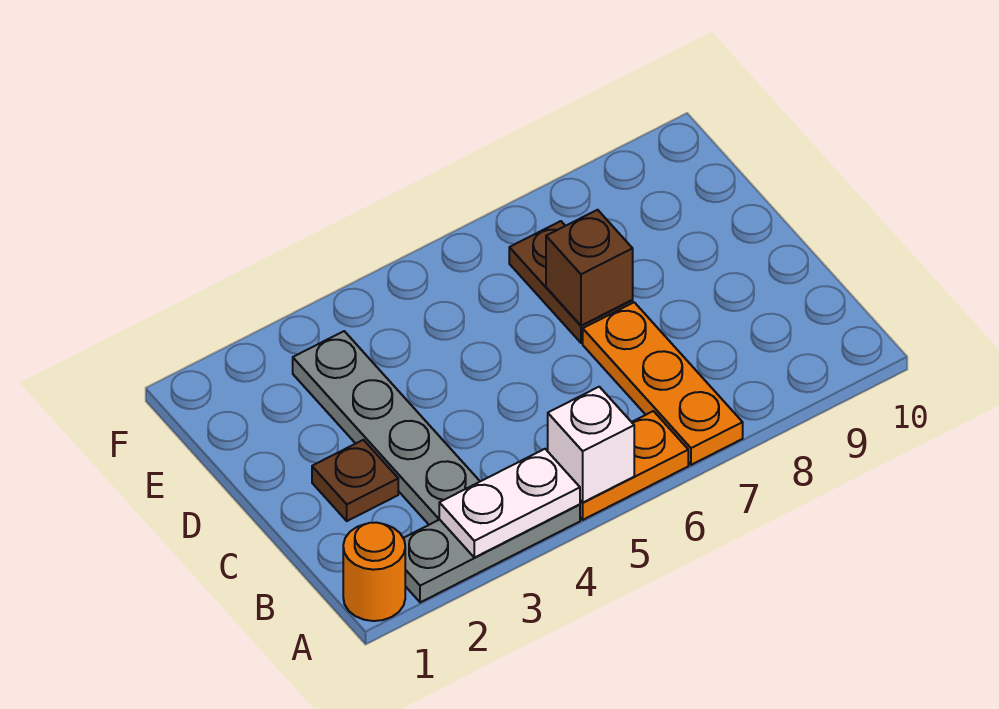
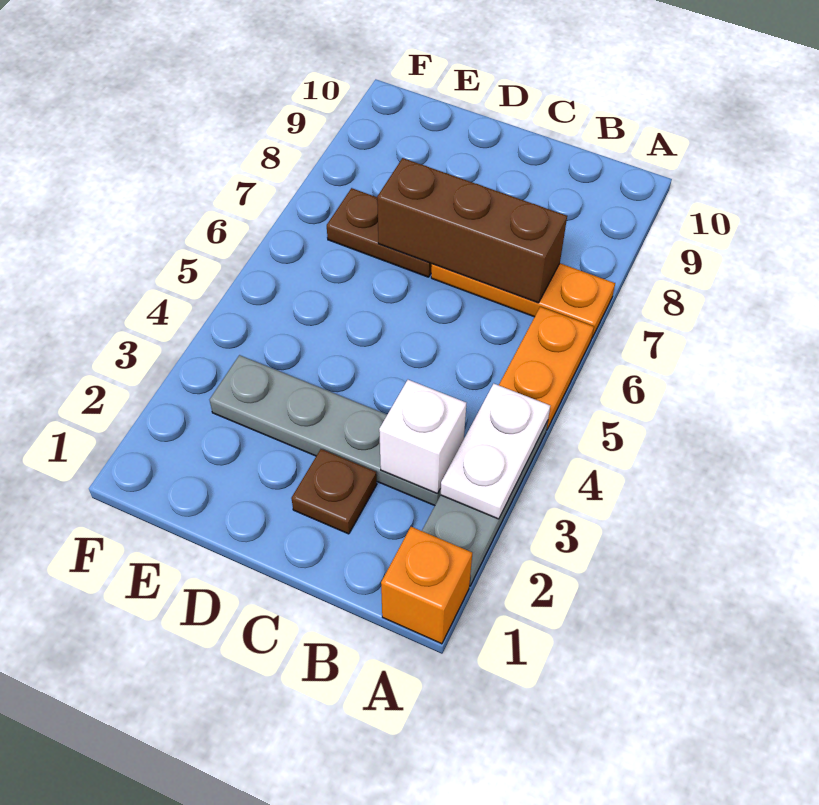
orange round brick A1 level 1 -> orange brick A1 level 1
white brick A5 level 2 -> white brick B3 level 2
brown brick D7 level 2 -> brown brick B7:D7 level 2

